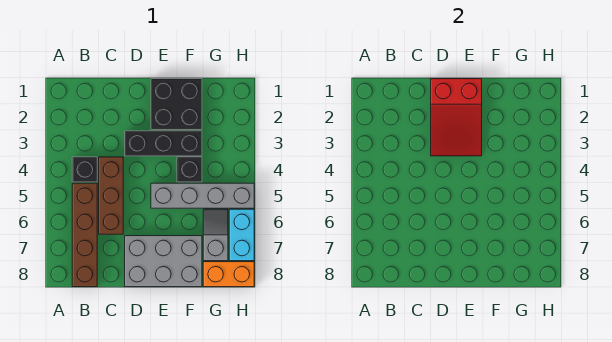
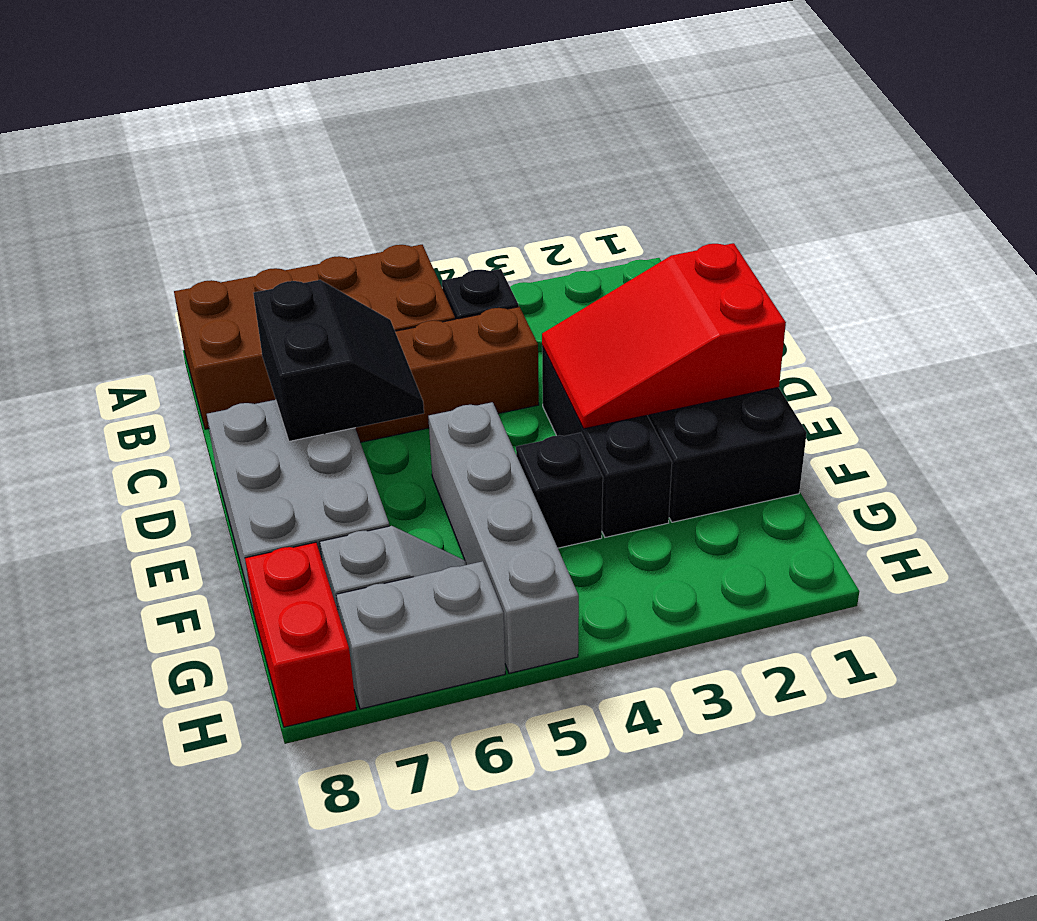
brown brick B5:B8 level 1 -> brown brick A5:B8 level 1
none -> black slope C6:D7 level 2 top 7
orange brick G8:H8 level 1 -> red brick G8:H8 level 1
cyan brick H6:H7 level 1 -> grey brick H6:H7 level 1

